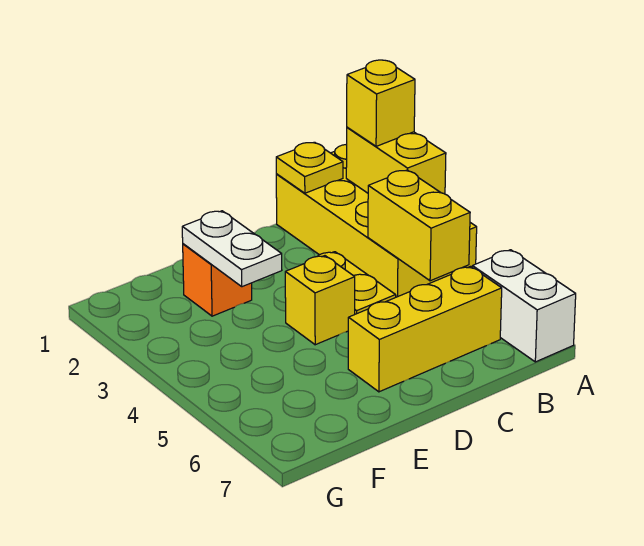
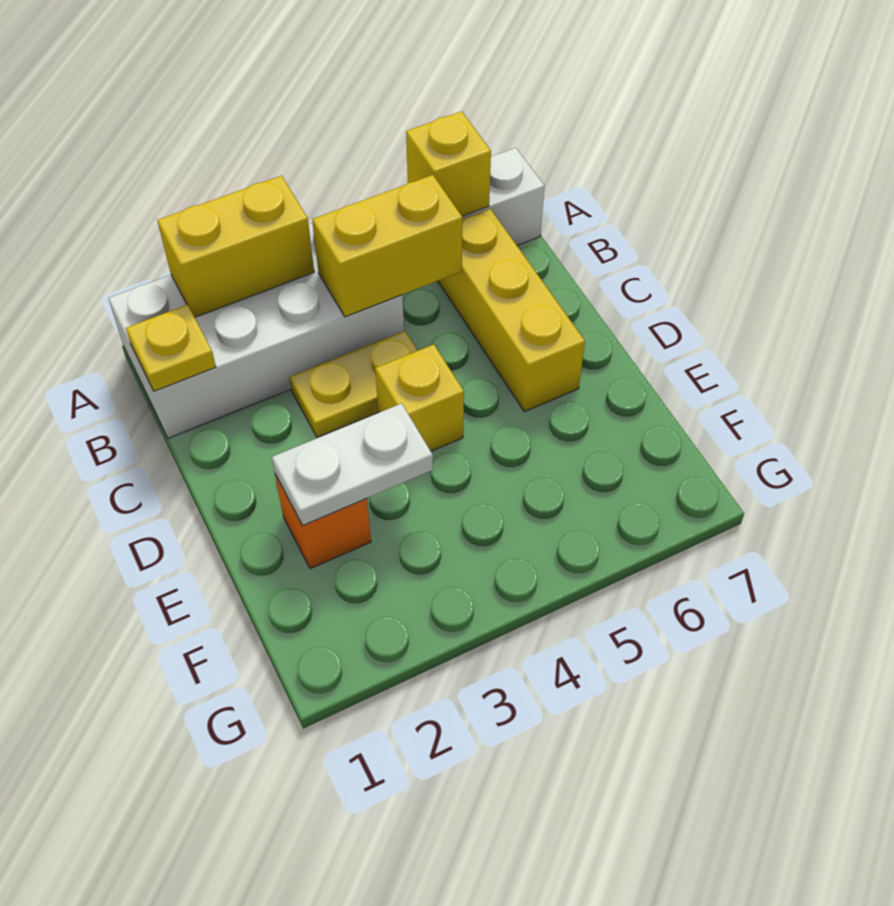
yellow brick A1:B4 level 1 -> white brick A1:B4 level 1
yellow brick A2 level 3 -> yellow brick A6 level 2

